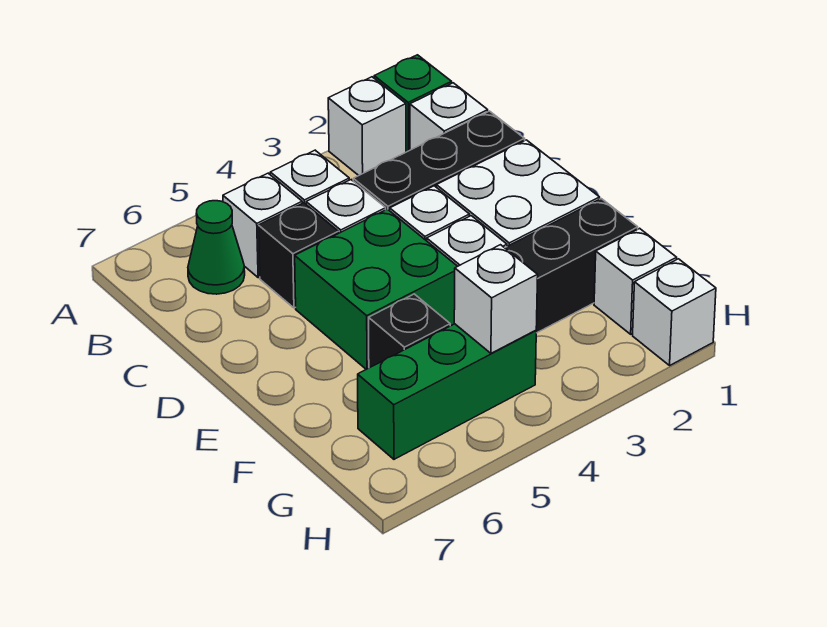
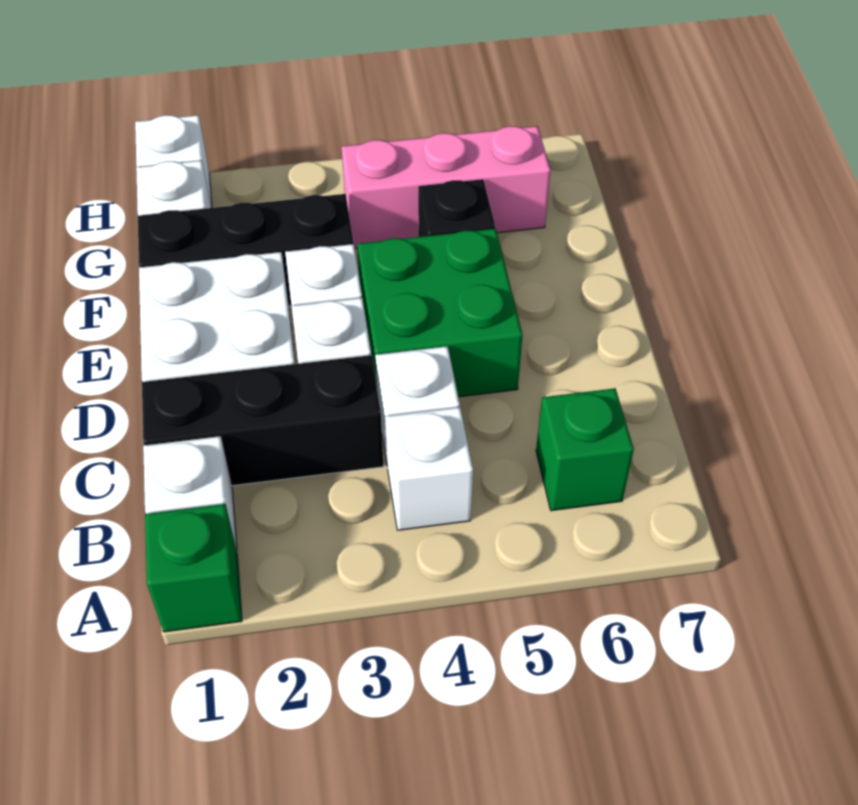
white brick A2 level 1 -> none
white brick B5 level 1 -> none
green cone B6 level 1 -> green brick B6 level 1
black brick C5 level 1 -> none
green brick G4:G6 level 1 -> pink brick G4:G6 level 1
white brick G4 level 2 -> none

